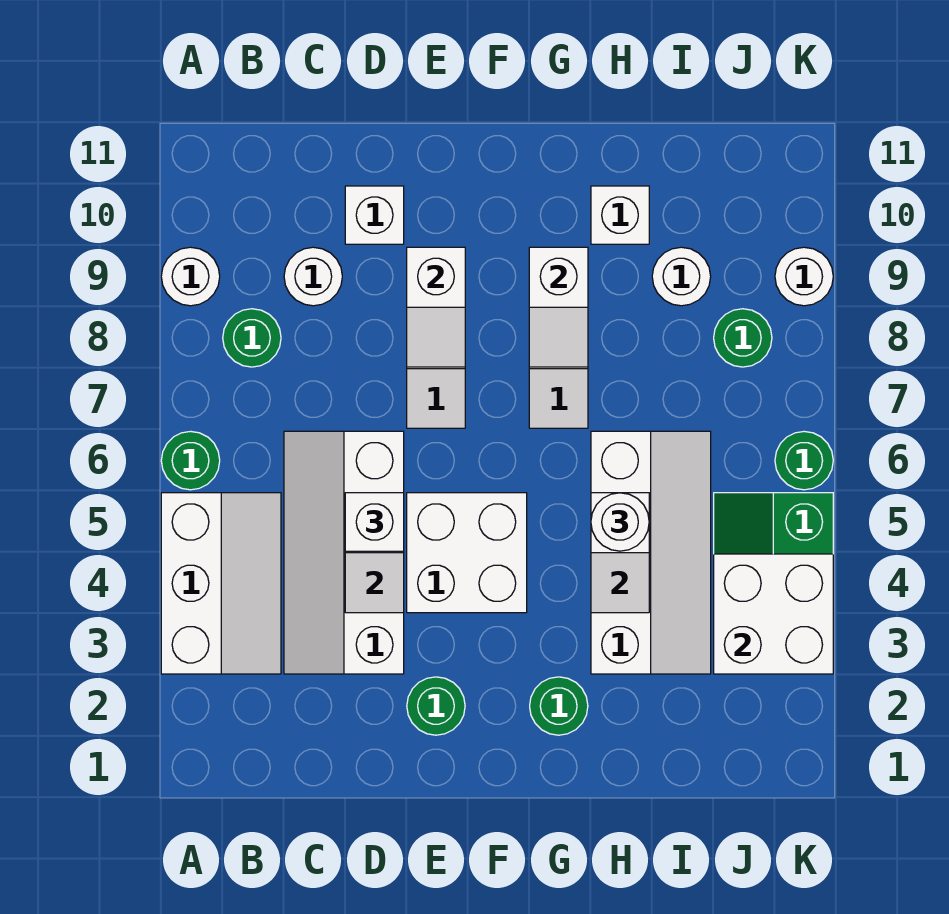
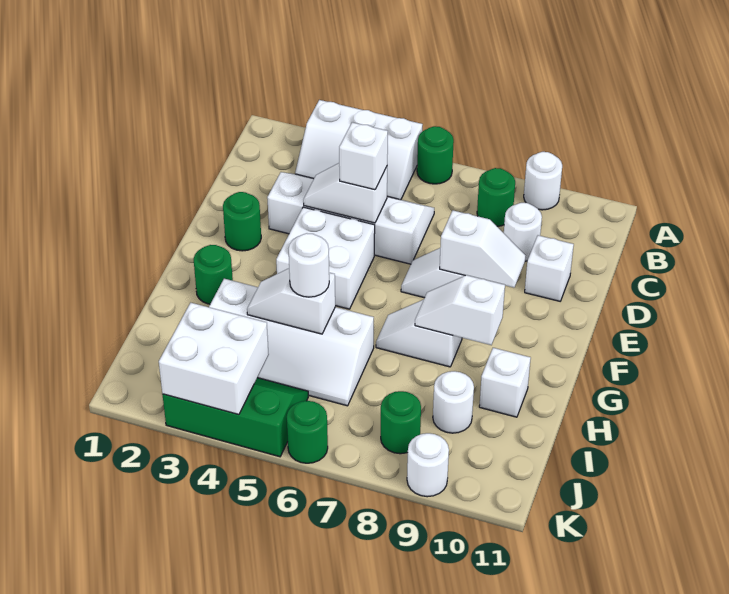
white slope E8:E9 level 2 top 9 -> white slope E8:E9 level 2 top 8

